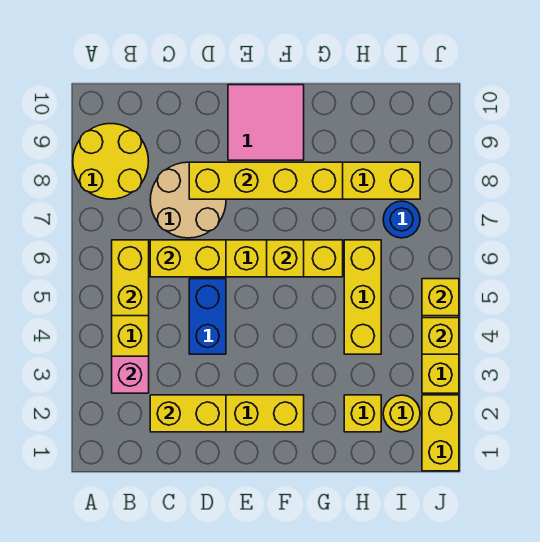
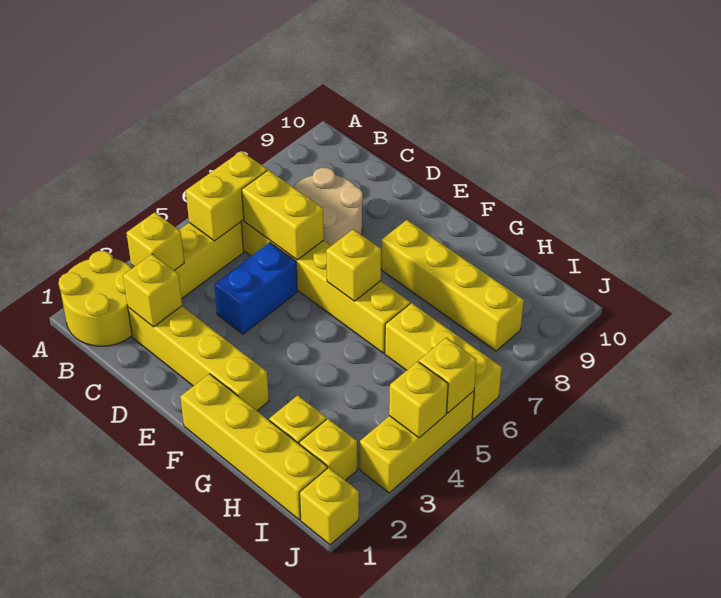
yellow round brick A8:B9 level 1 -> yellow round brick A1:B2 level 1
pink brick B3 level 2 -> yellow brick B3 level 2
yellow brick C2:D2 level 2 -> yellow brick C2 level 2
yellow brick D8:G8 level 2 -> yellow brick F1:I1 level 1
pink tile E9:F10 level 1 -> none
yellow brick H4:H6 level 1 -> yellow brick H6:J6 level 1
yellow round brick I2 level 1 -> yellow brick I2 level 1
blue round brick I7 level 1 -> none
yellow brick J1:J2 level 1 -> yellow brick J1 level 1

